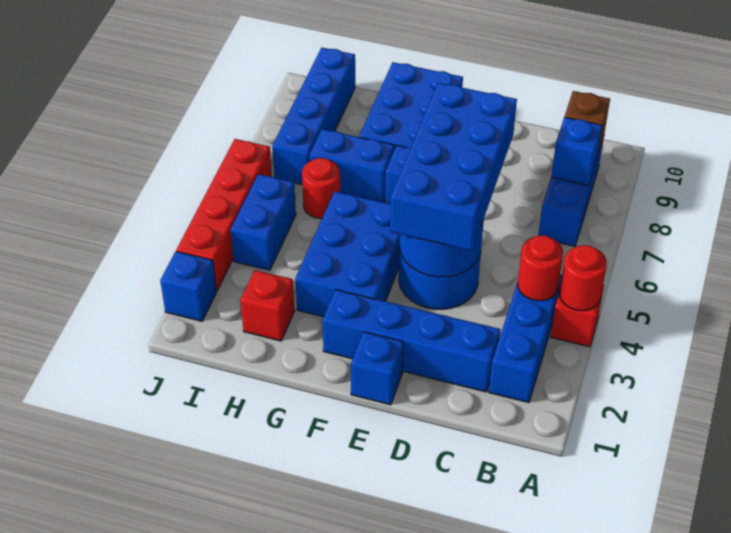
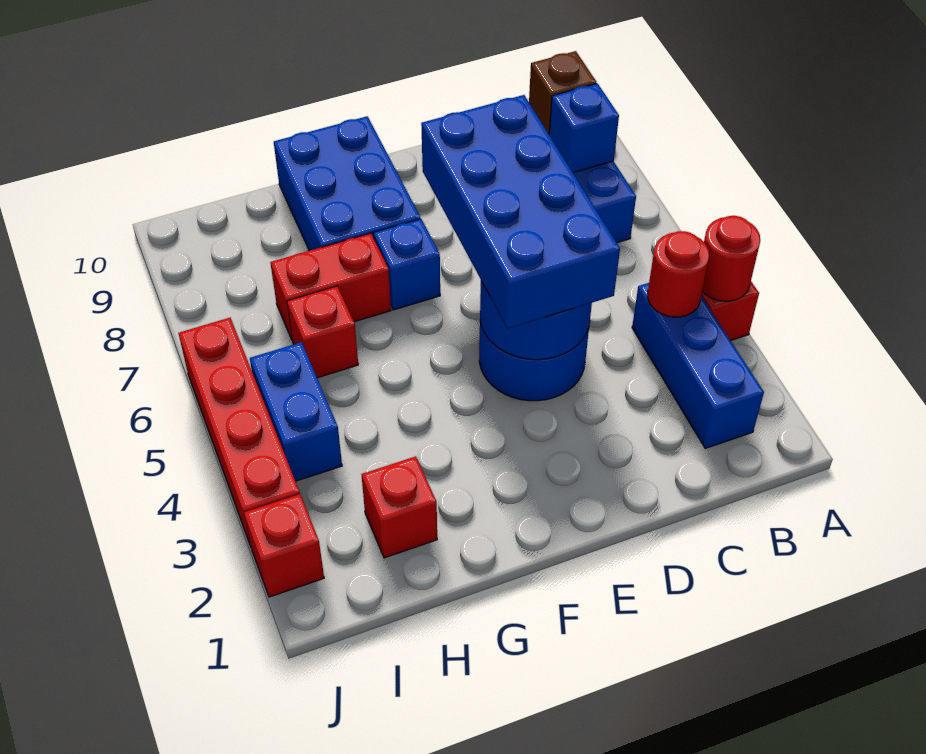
blue brick C2:F2 level 1 -> none
blue brick E1 level 1 -> none
blue brick F3:G5 level 1 -> none
blue brick G7:H7 level 1 -> red brick G7:H7 level 1
red round brick H6 level 1 -> red brick H6 level 1
blue brick I7:I10 level 1 -> none
blue brick J2 level 1 -> red brick J2 level 1

